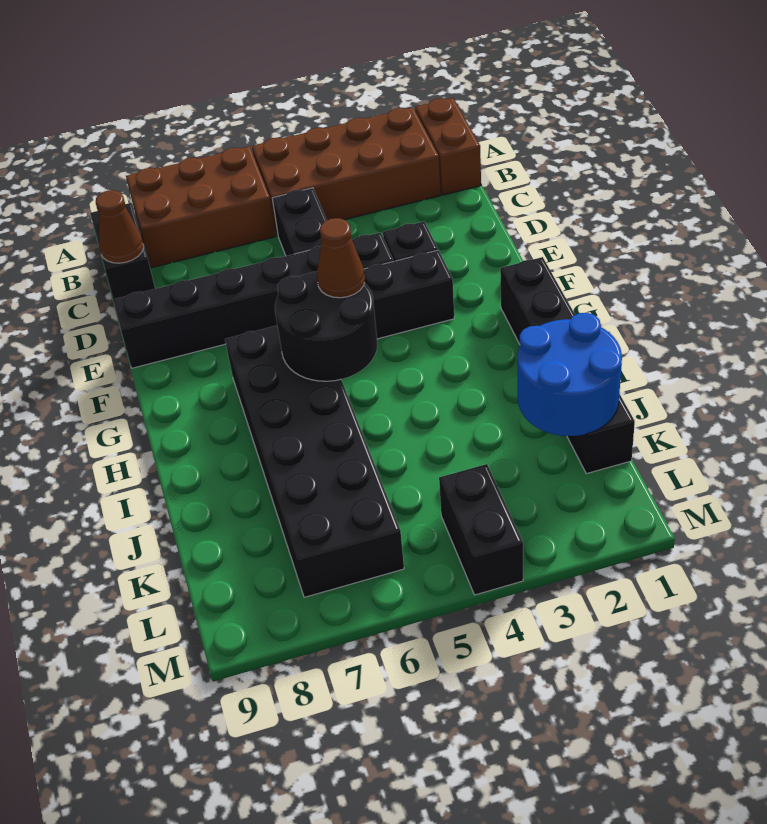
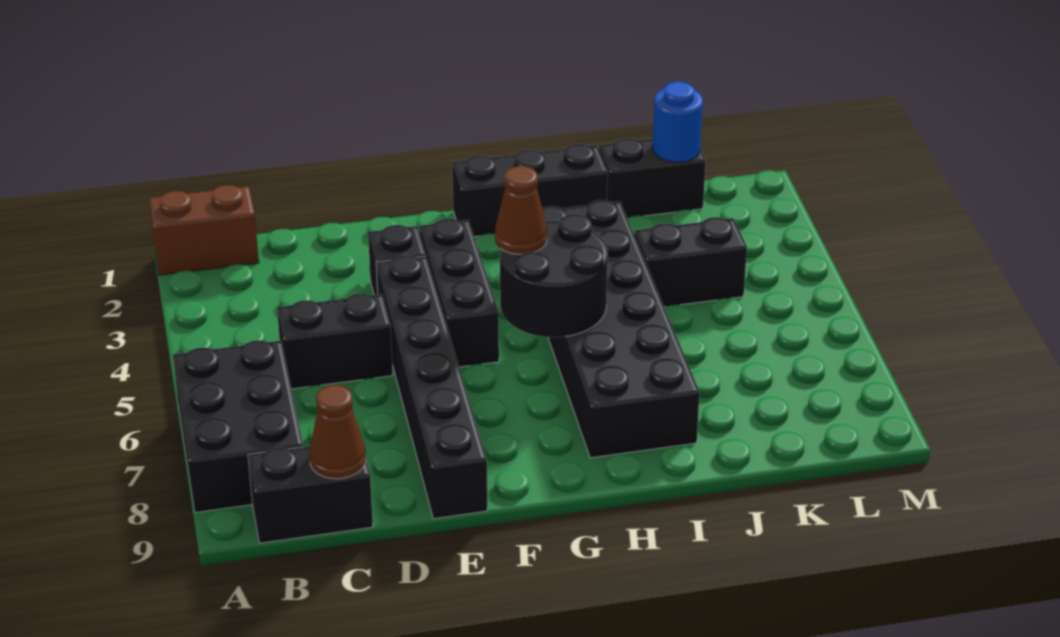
brown brick A2:B5 level 1 -> none
brown brick A6:B8 level 1 -> black brick A6:B8 level 1
black brick G6:L7 level 1 -> black brick H3:I8 level 1
blue round brick J1:K2 level 2 -> blue round brick K1 level 2
black brick L4:M4 level 1 -> black brick J4:K4 level 1

